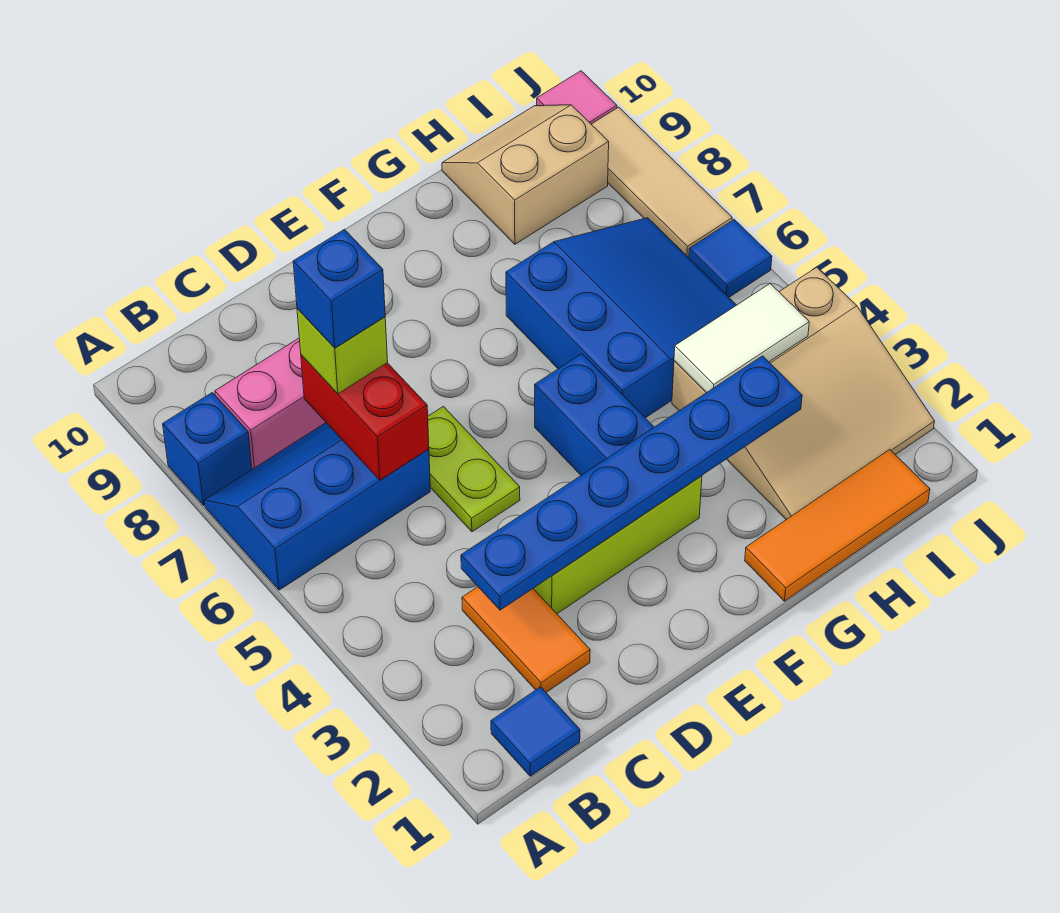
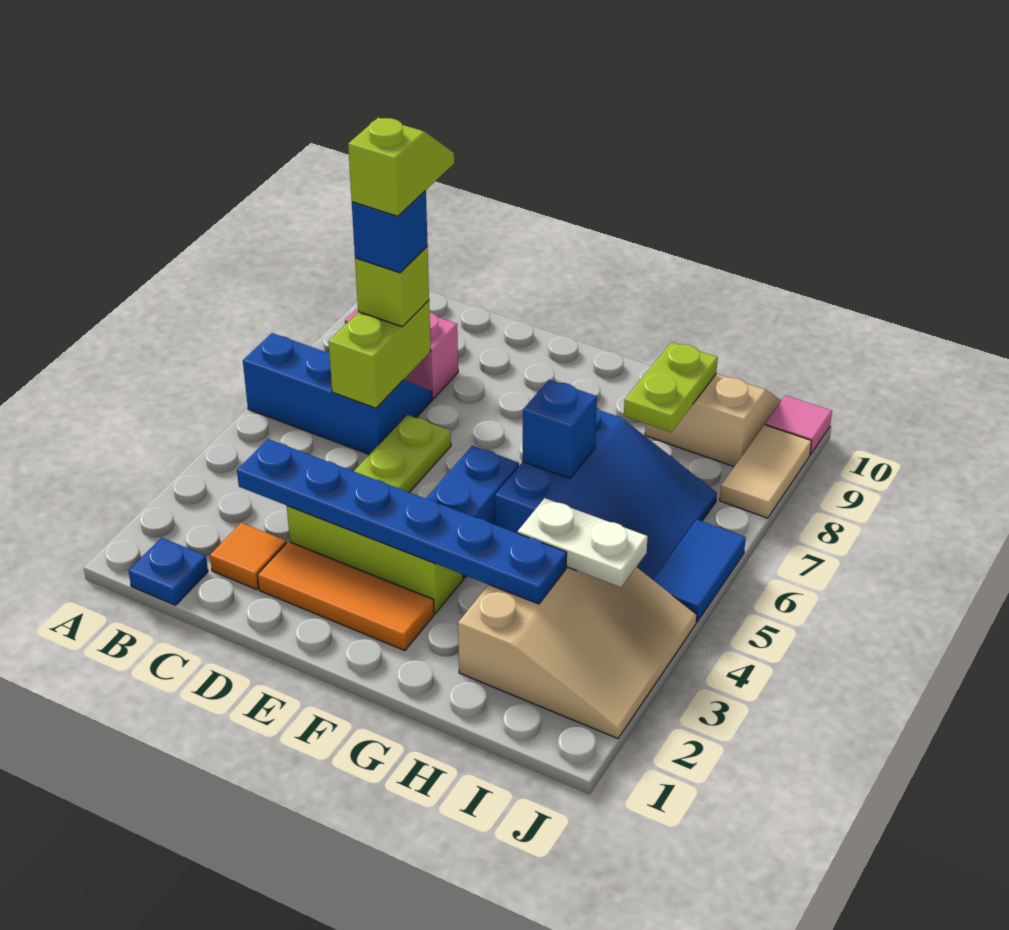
blue brick A8 level 1 -> blue brick G6 level 2
blue tile B1 level 1 -> blue plate B1 level 1
orange tile C2:C3 level 1 -> orange tile C2 level 1
red brick C6:C7 level 2 -> lime brick C6:C7 level 2
none -> lime slope C7:C8 level 5 top 7
orange tile G1:I1 level 1 -> orange tile D2:F2 level 1
tan slope H2:J4 level 1 top 4 -> tan slope H2:J4 level 1 top H
white tile H4:I4 level 2 -> white plate H4:I4 level 2
none -> lime plate H8:H9 level 2
blue tile J6 level 1 -> blue tile J5:J6 level 1
tan tile J7:J9 level 1 -> tan tile J8:J9 level 1

